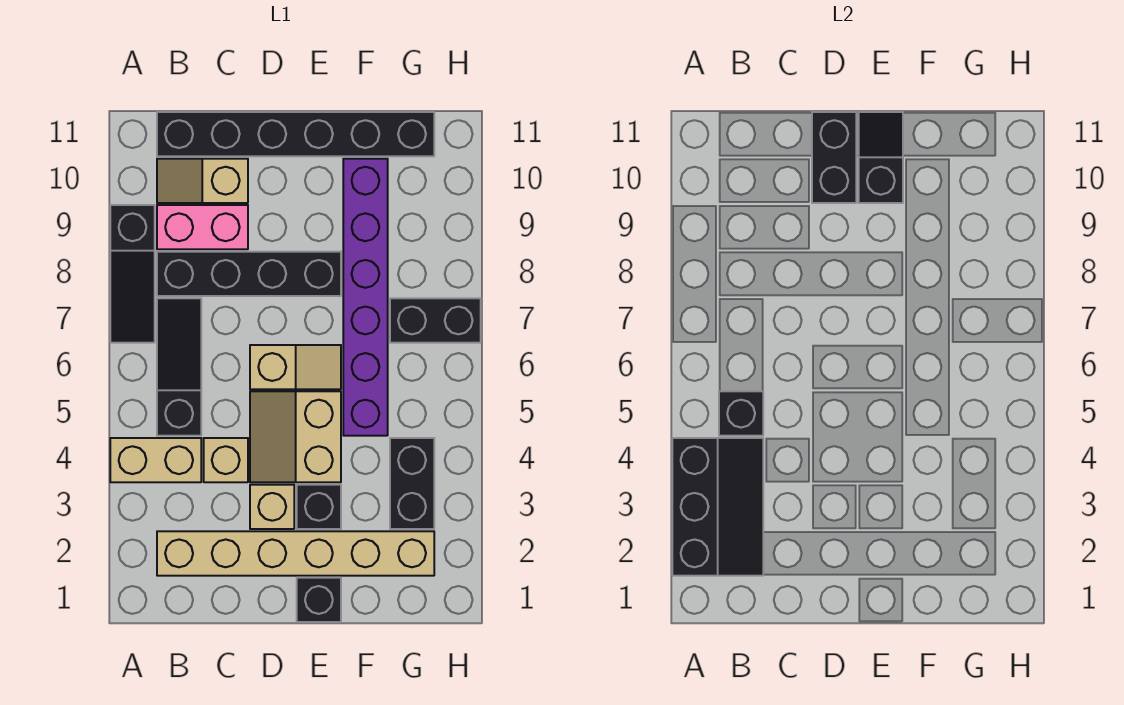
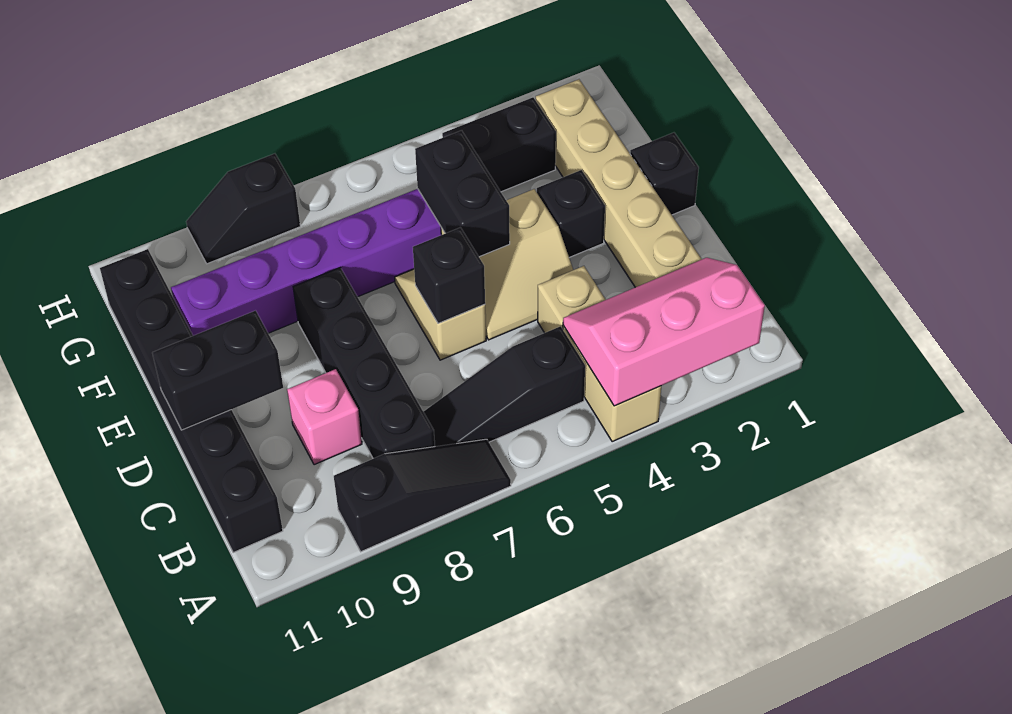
black slope A2:B4 level 2 top A -> pink slope A2:B4 level 2 top A
black brick B5 level 2 -> black brick D6 level 2
pink brick B9:C9 level 1 -> pink brick C9 level 1
tan slope B10:C10 level 1 top C -> none
tan brick D3 level 1 -> none
black slope E10:E11 level 2 top 10 -> black slope H8:H9 level 1 top 8
black brick G7:H7 level 1 -> black brick E5:F5 level 2

